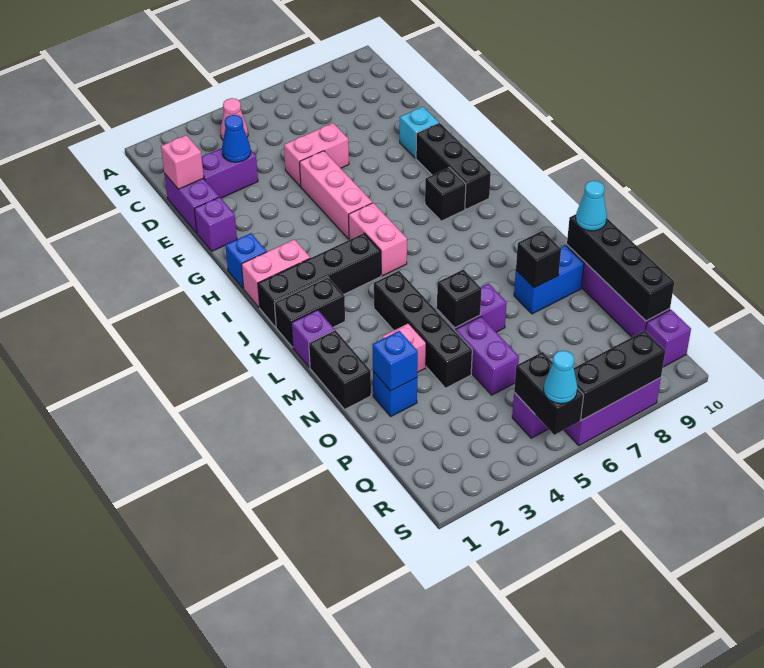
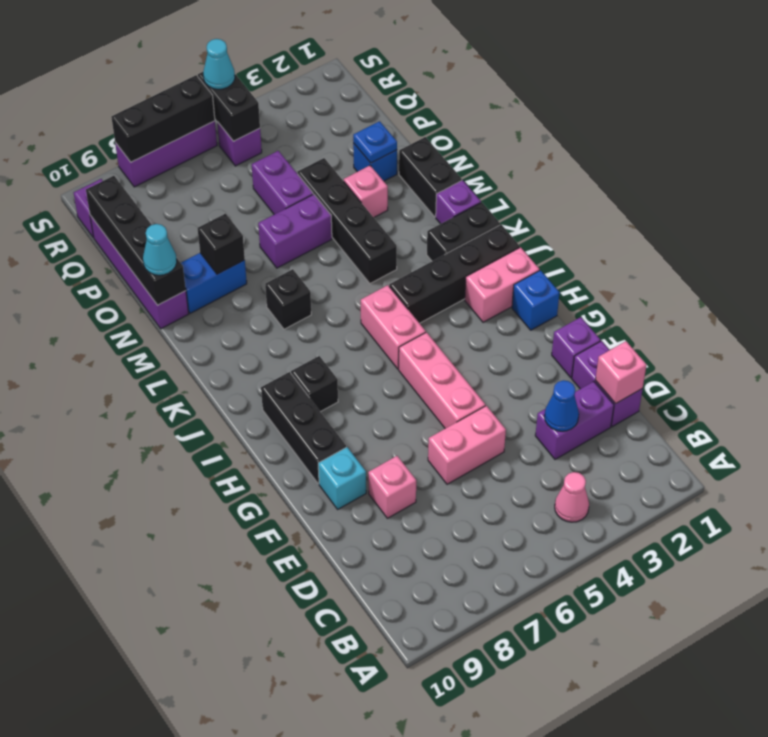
none -> pink brick E8 level 1
black brick N5 level 2 -> black brick L7 level 1
blue brick O2 level 2 -> blue plate O2 level 2

